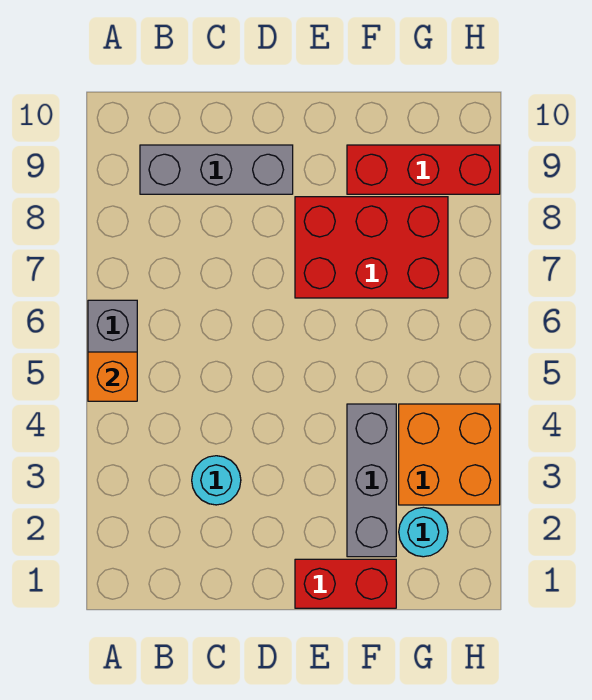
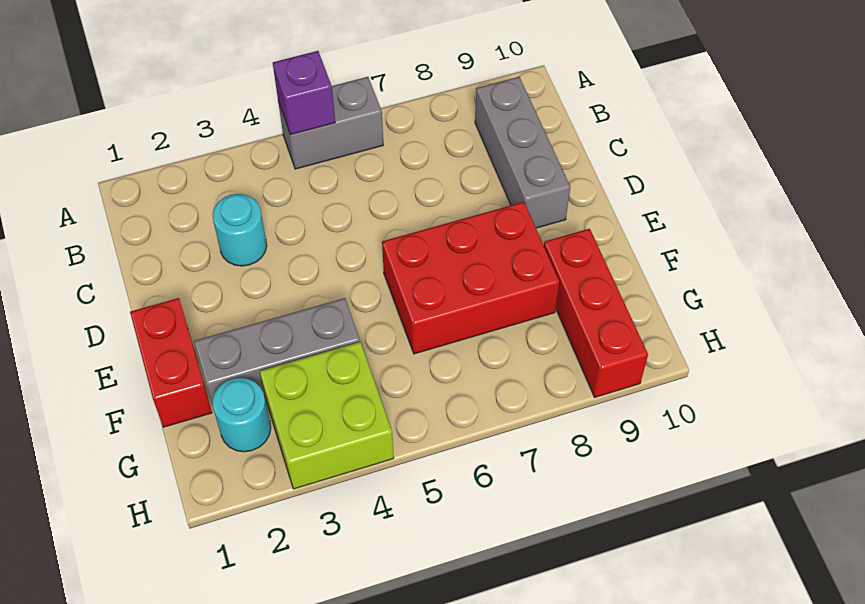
orange brick A5 level 2 -> purple brick A5 level 2
red brick E7:G8 level 1 -> red brick E6:F8 level 1
orange brick G3:H4 level 1 -> lime brick G3:H4 level 1

